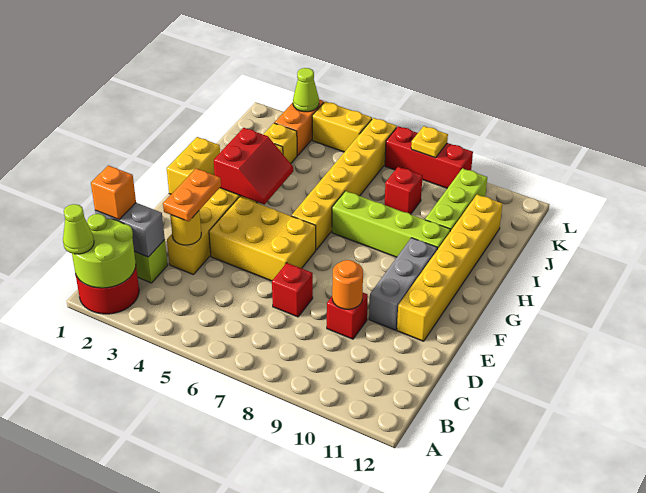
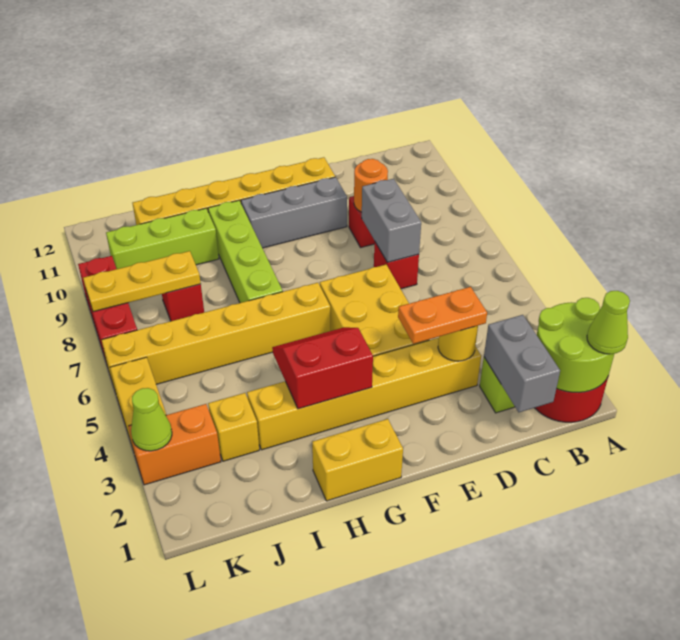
orange brick C1 level 3 -> none
none -> grey brick D7:D8 level 2
yellow plate L8 level 2 -> yellow plate J8:L8 level 2

